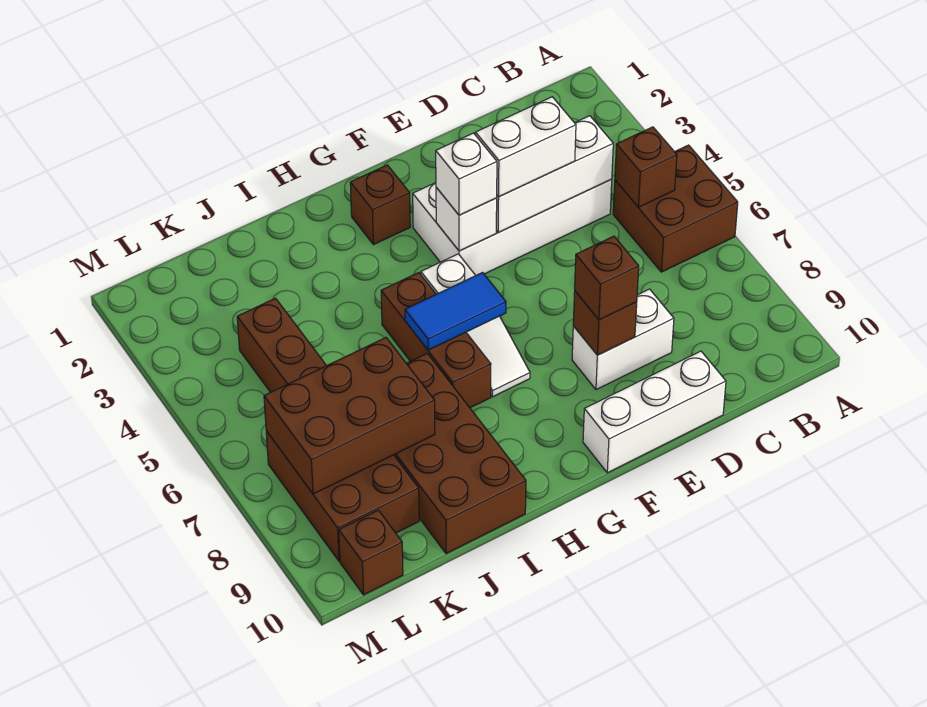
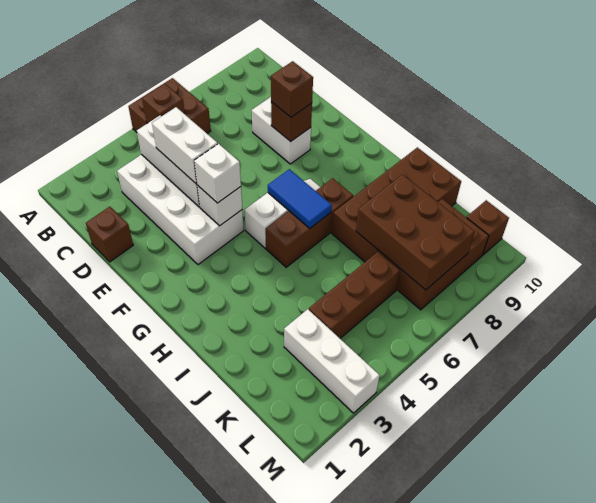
white brick D10:F10 level 1 -> white brick K3:M3 level 1
brown brick G2 level 1 -> brown brick D1 level 1

